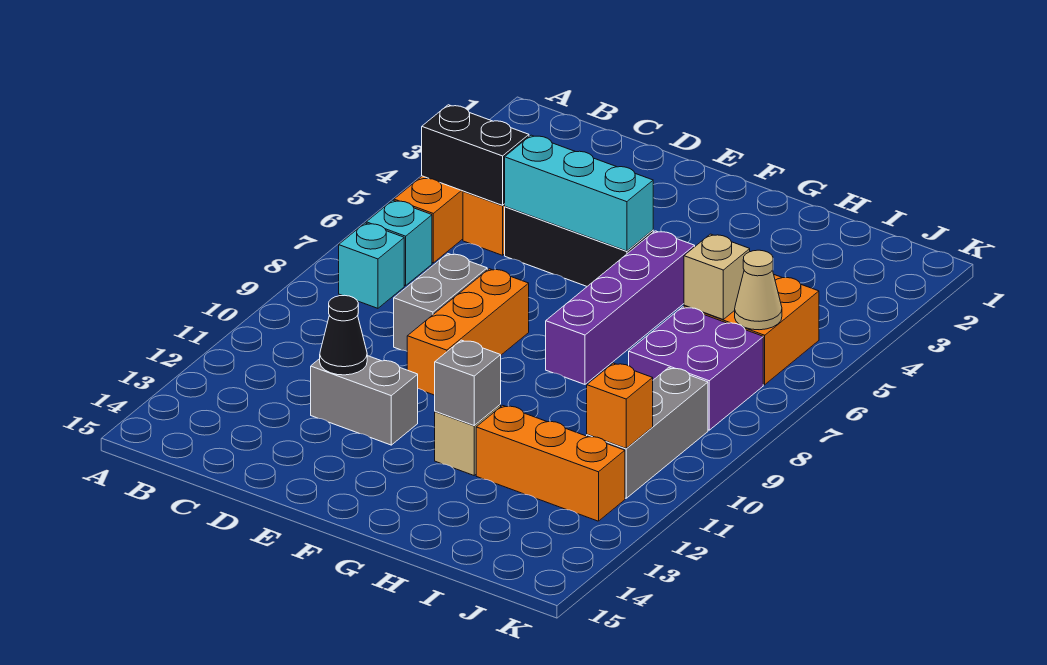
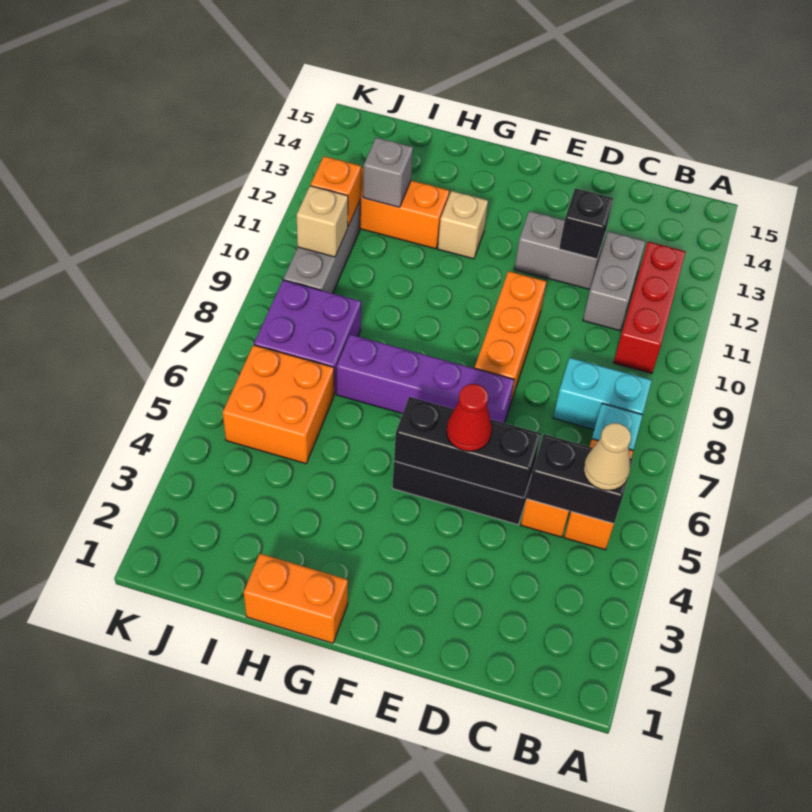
cyan brick B8 level 1 -> cyan brick B8:C8 level 1
none -> red brick B10:B12 level 1
cyan brick D5:F5 level 2 -> black brick D5:F5 level 2
grey brick D8:D9 level 1 -> grey brick C11:C12 level 1
black cone D12 level 2 -> black brick D12 level 2
none -> red cone E5 level 3
none -> orange brick G1:H1 level 1
purple brick G5:G8 level 1 -> purple brick E7:H7 level 1
grey brick G12 level 2 -> grey brick I12 level 2
tan brick I6 level 2 -> tan brick J10 level 2
tan cone J6 level 2 -> tan cone B5 level 3

